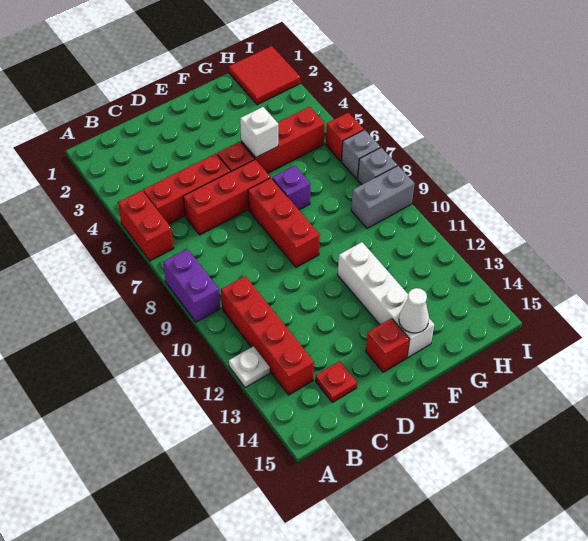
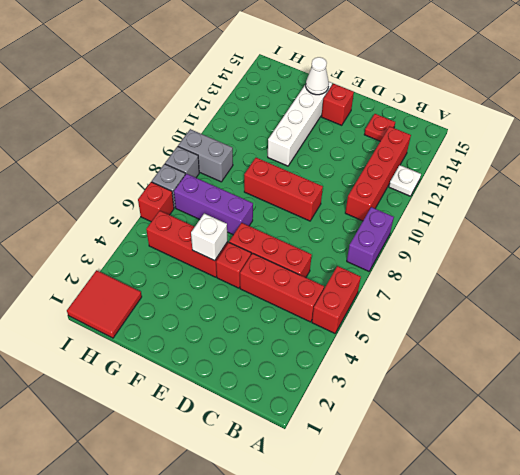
red brick E7:E9 level 1 -> red brick D9:F9 level 1
purple brick F7 level 1 -> purple brick F7:H7 level 1

